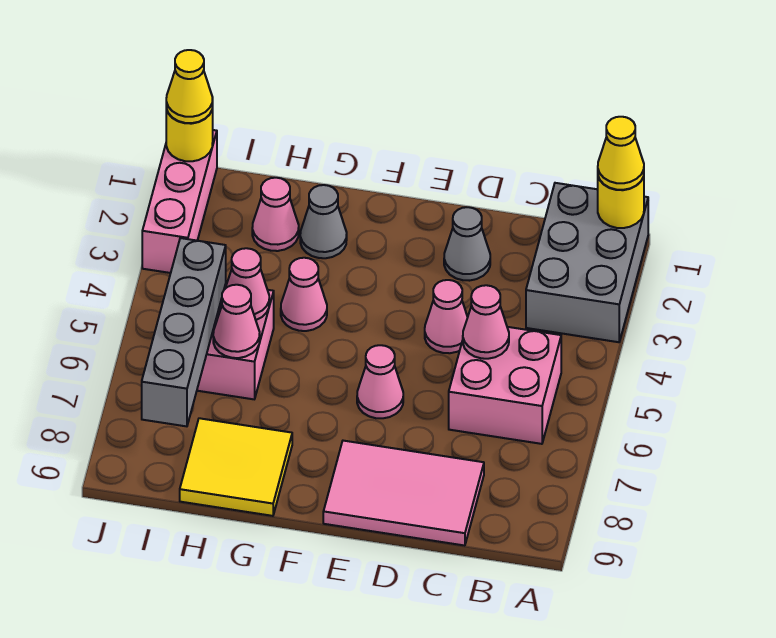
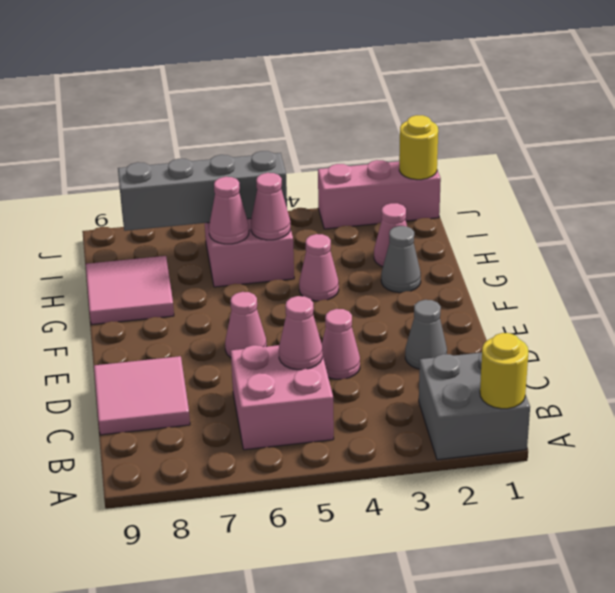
grey brick A1:B3 level 1 -> grey brick A1:B2 level 1
yellow cone A1 level 3 -> none
pink tile C8:E9 level 1 -> pink tile C8:D9 level 1
yellow tile G8:H9 level 1 -> pink tile G8:H9 level 1
yellow cone J1 level 3 -> none

